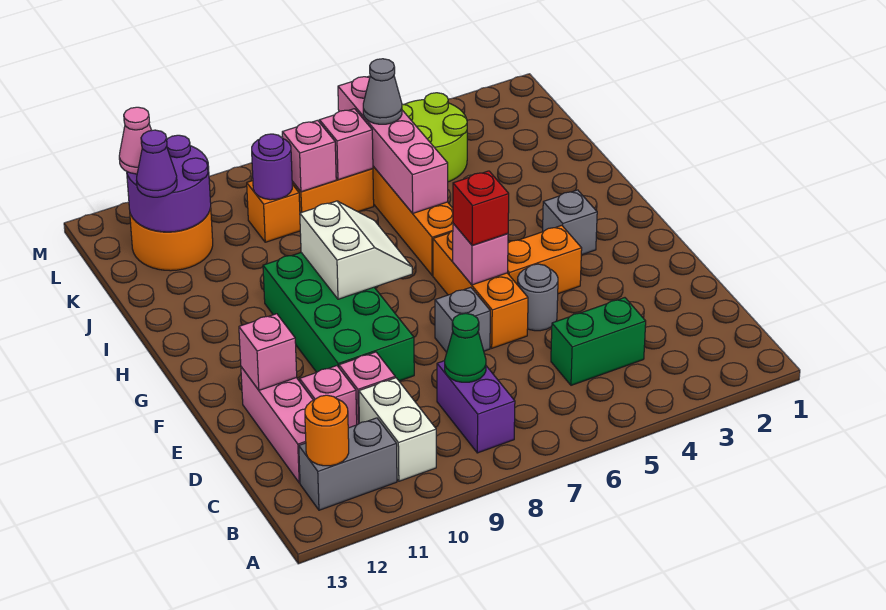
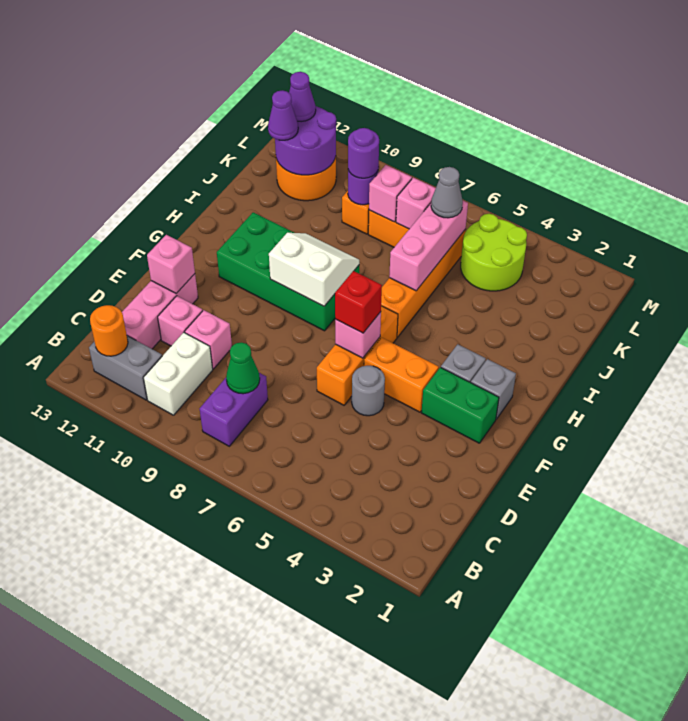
green brick C4:C5 level 1 -> green brick F2:F3 level 1
grey brick E7 level 1 -> grey brick G2 level 1
green brick E9:H10 level 1 -> green brick G8:H11 level 1
white slope G8:H9 level 2 top 9 -> white slope G8:H9 level 2 top G
pink brick I6:L6 level 2 -> pink brick I6:K6 level 2
none -> purple round brick K9 level 3
pink cone L12 level 3 -> purple cone L12 level 3

